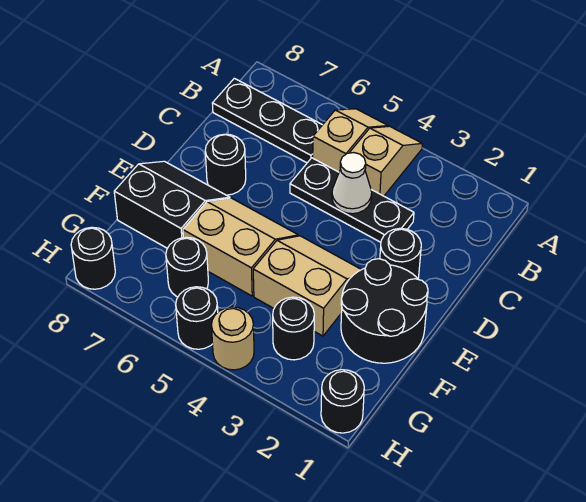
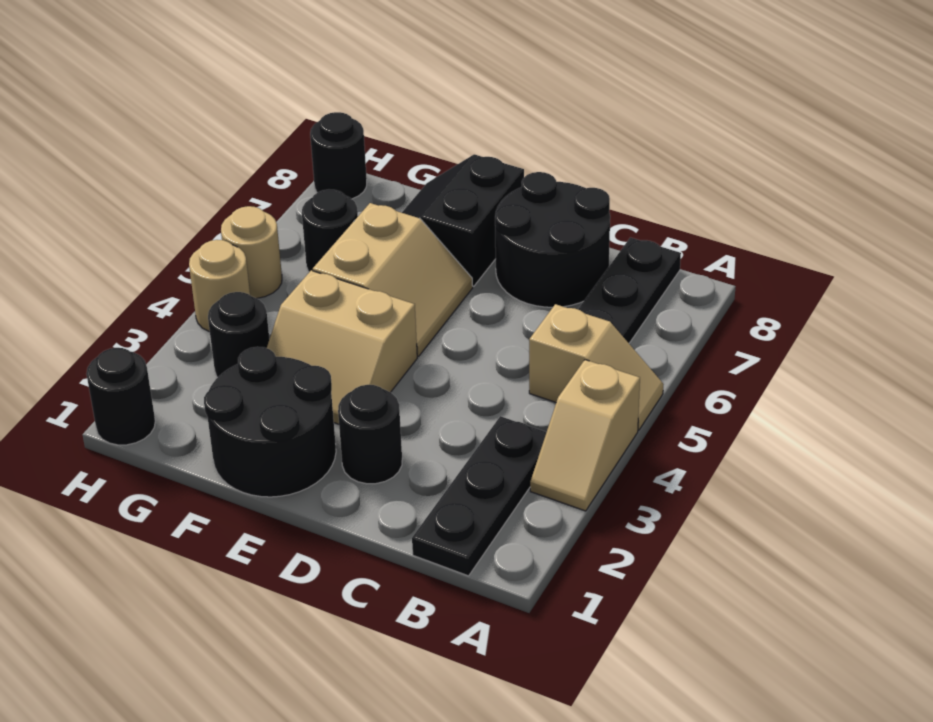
tan slope A4:B4 level 1 top B -> tan slope A3:A4 level 1 top 4
black plate C3:C5 level 1 -> black plate B1:B3 level 1
white cone C4 level 2 -> none
black round brick D7 level 1 -> black round brick C7:D8 level 1
tan slope E3:F4 level 1 top F -> tan slope E3:F4 level 1 top 4
black slope E7:F8 level 1 top F -> black slope E7:F8 level 1 top E
black round brick H5 level 1 -> tan round brick H5 level 1

